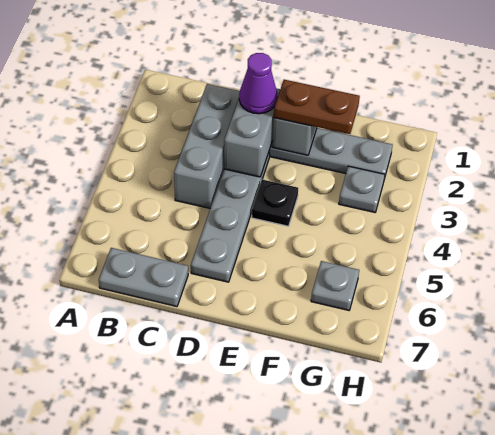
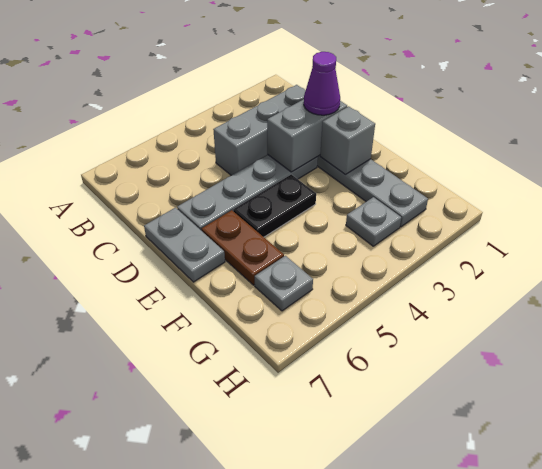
grey plate B7:C7 level 1 -> grey plate D7:E7 level 1
brown plate E2:F2 level 3 -> brown plate E6:F6 level 1
black plate E4 level 1 -> black plate E4:E5 level 1

